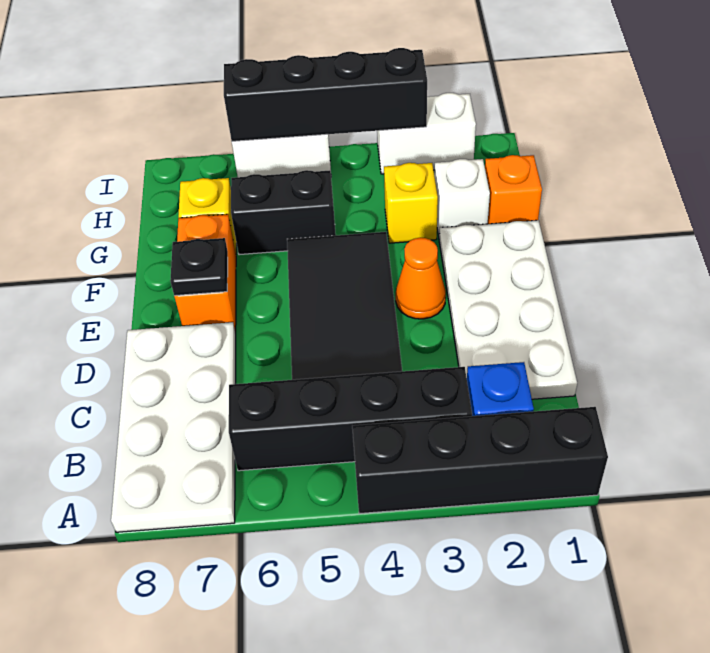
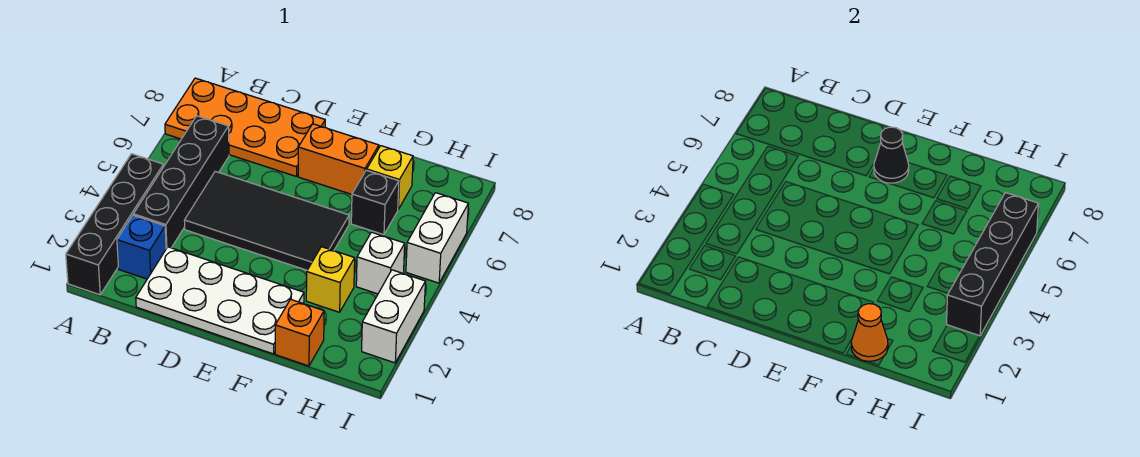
white plate A7:D8 level 1 -> orange plate A7:D8 level 1
orange cone E3 level 1 -> orange cone G1 level 2
black plate E7 level 2 -> black cone E7 level 2
white brick G2 level 1 -> white brick H4 level 1
black brick G5:G6 level 1 -> black brick G6 level 1

